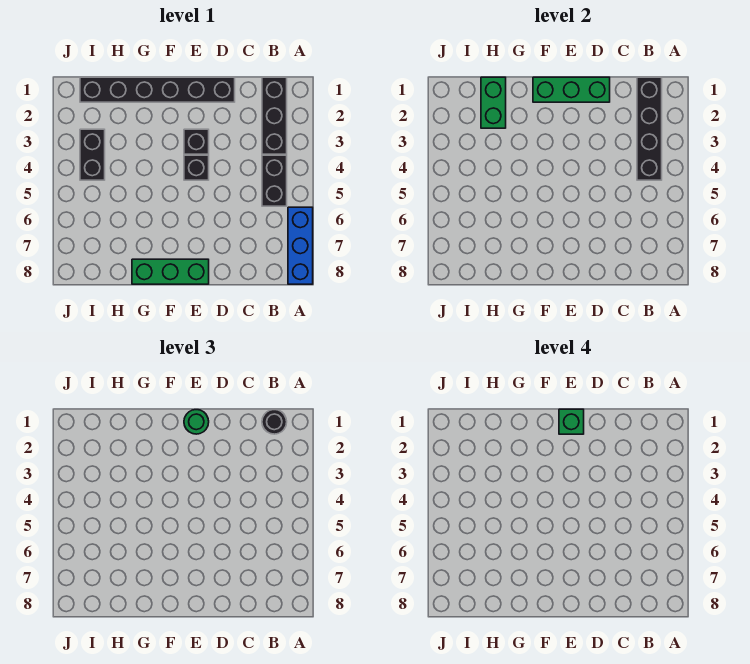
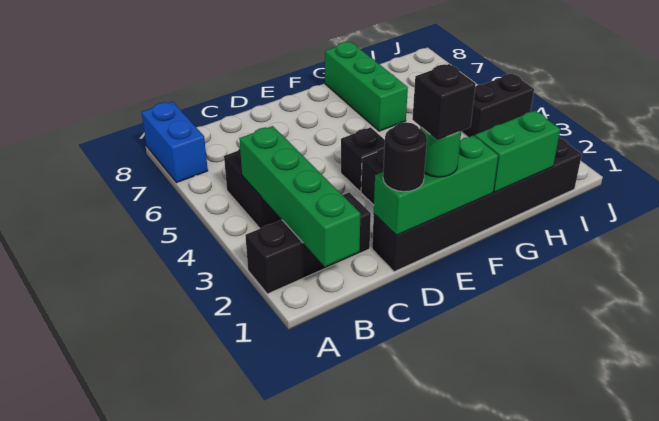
blue brick A6:A8 level 1 -> blue brick A7:A8 level 1
black brick B1:B3 level 1 -> black brick A2:C2 level 1
black brick B1:B4 level 2 -> green brick B1:B4 level 2
black round brick B1 level 3 -> black round brick D1 level 3
green brick E1 level 4 -> black brick E1 level 4
green brick E8:G8 level 1 -> green brick G6:G8 level 1
green brick H1:H2 level 2 -> green brick G1:H1 level 2
black brick I3:I4 level 1 -> black brick I4:J4 level 1

